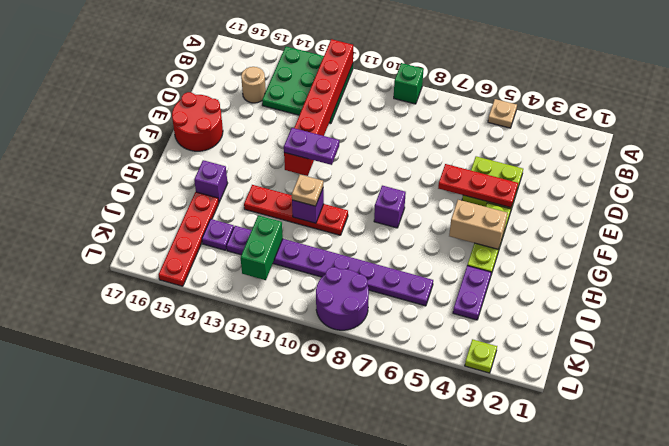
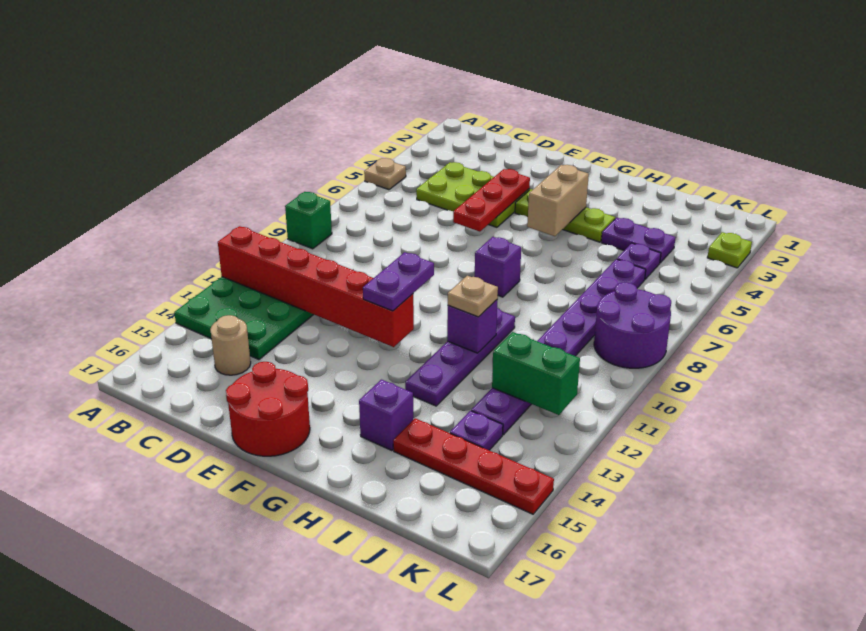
lime plate D4:E5 level 1 -> lime plate C4:E5 level 1
red plate H10:H13 level 1 -> purple plate H10:H13 level 1
none -> purple plate J5 level 1

